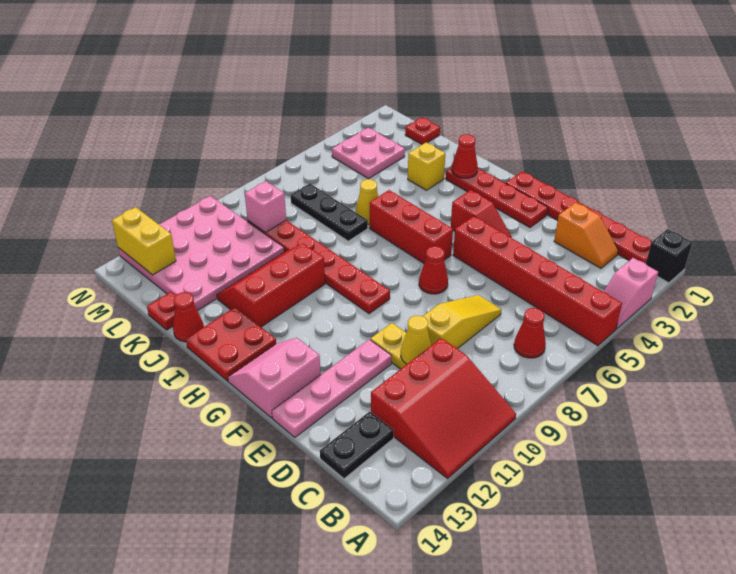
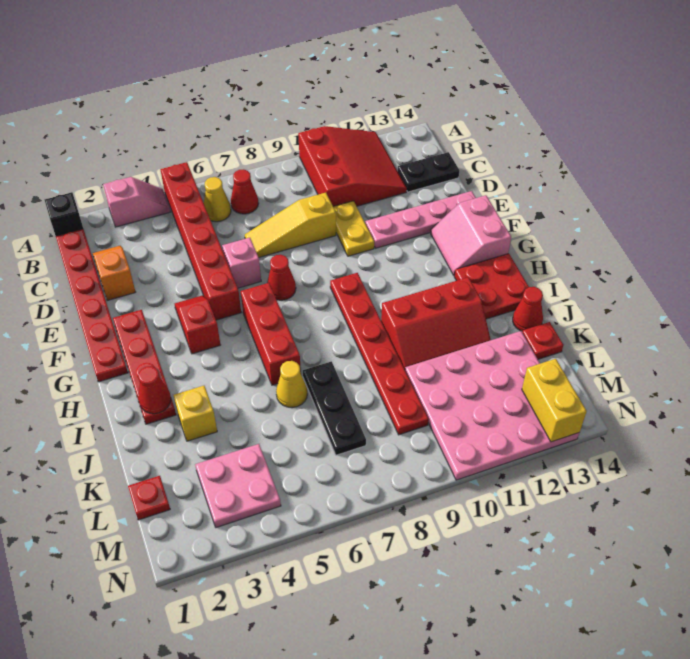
red slope A10:C12 level 1 top C -> red slope A10:C12 level 1 top 10
yellow cone D10 level 2 -> yellow cone B6 level 1
pink slope F13:G14 level 1 top F -> pink slope F13:G14 level 1 top 14
pink brick L9 level 2 -> pink brick E6 level 1

